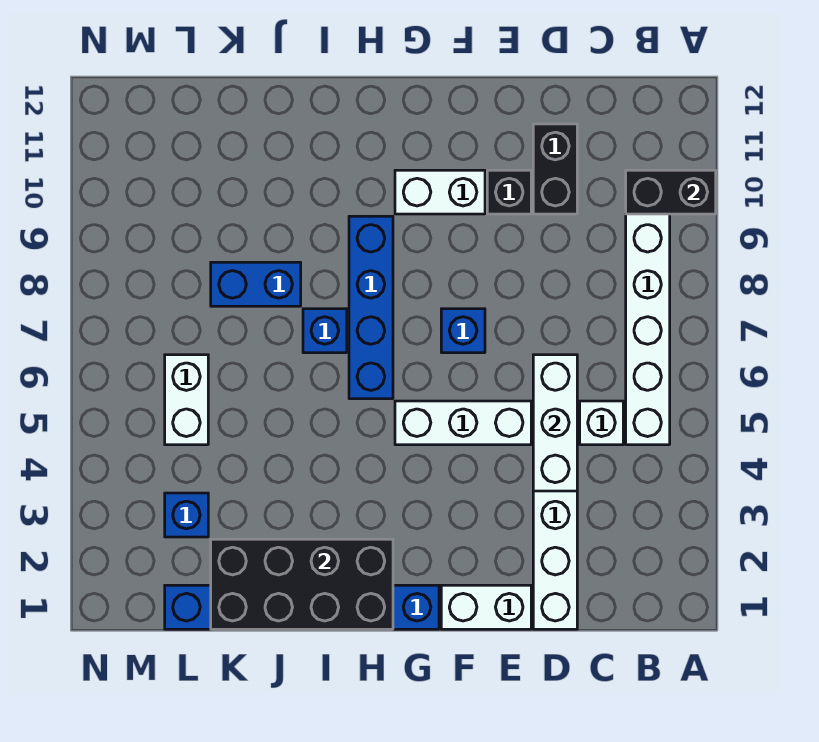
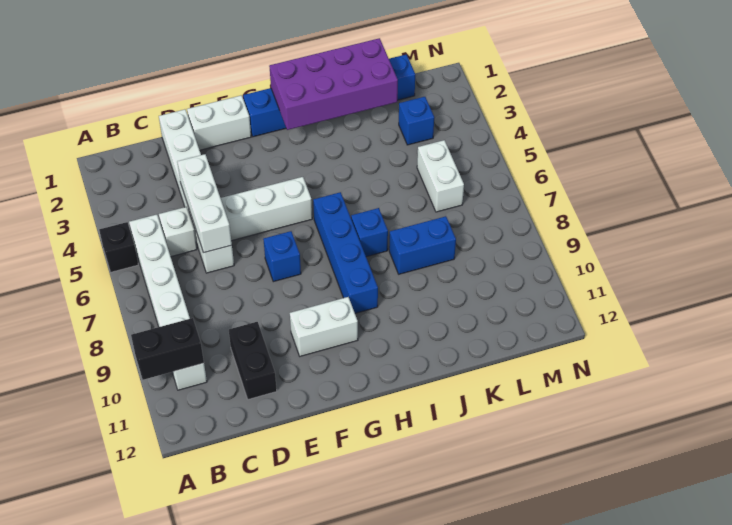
black brick E10 level 1 -> black brick A5 level 1
black brick H1:K2 level 2 -> purple brick H1:K2 level 2

